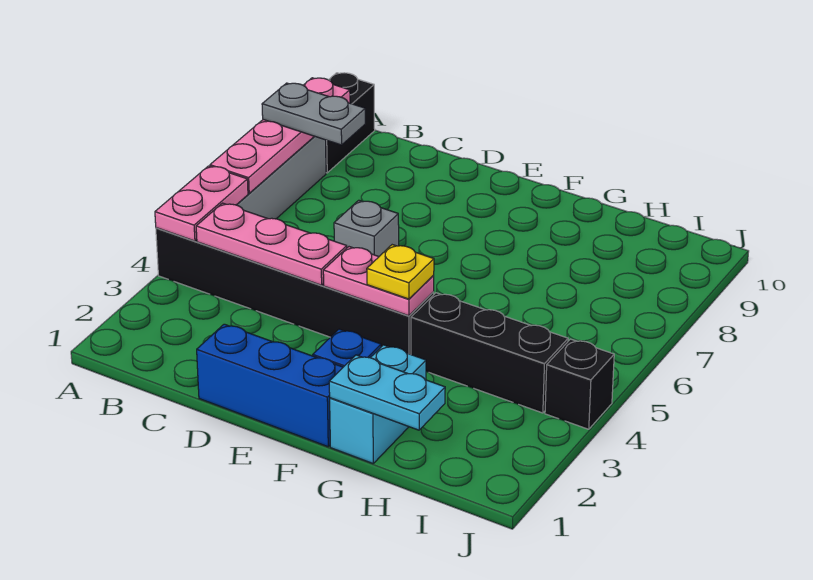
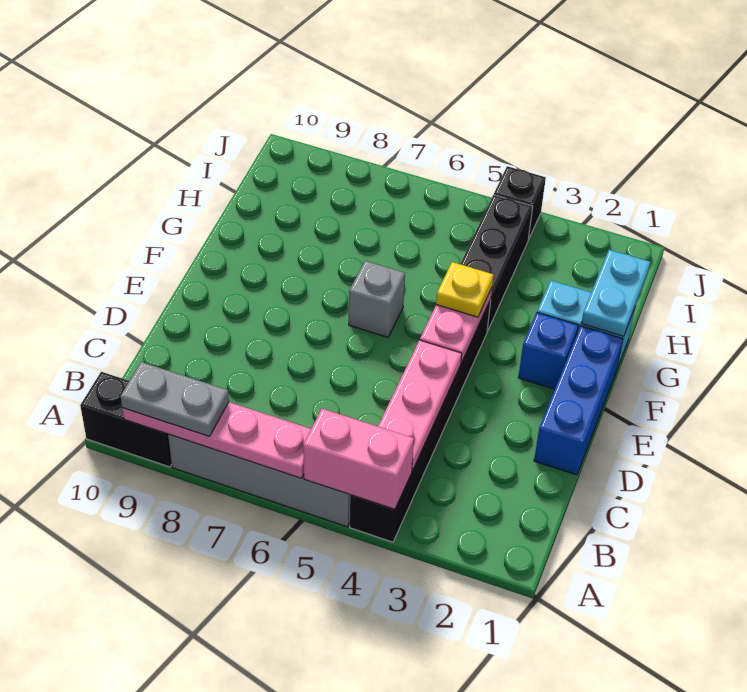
pink plate A4:A5 level 2 -> pink brick A4:A5 level 2
grey plate A8:B8 level 3 -> grey plate A8:A9 level 3
grey brick D6 level 1 -> grey brick F6 level 1

